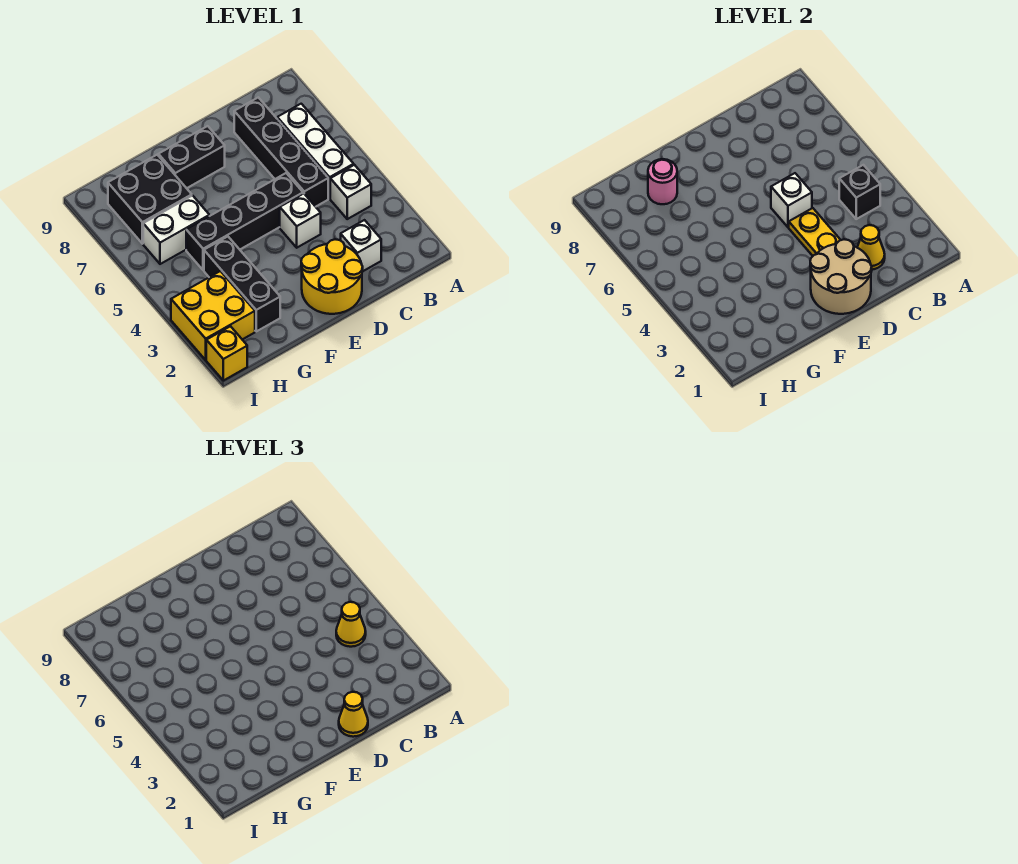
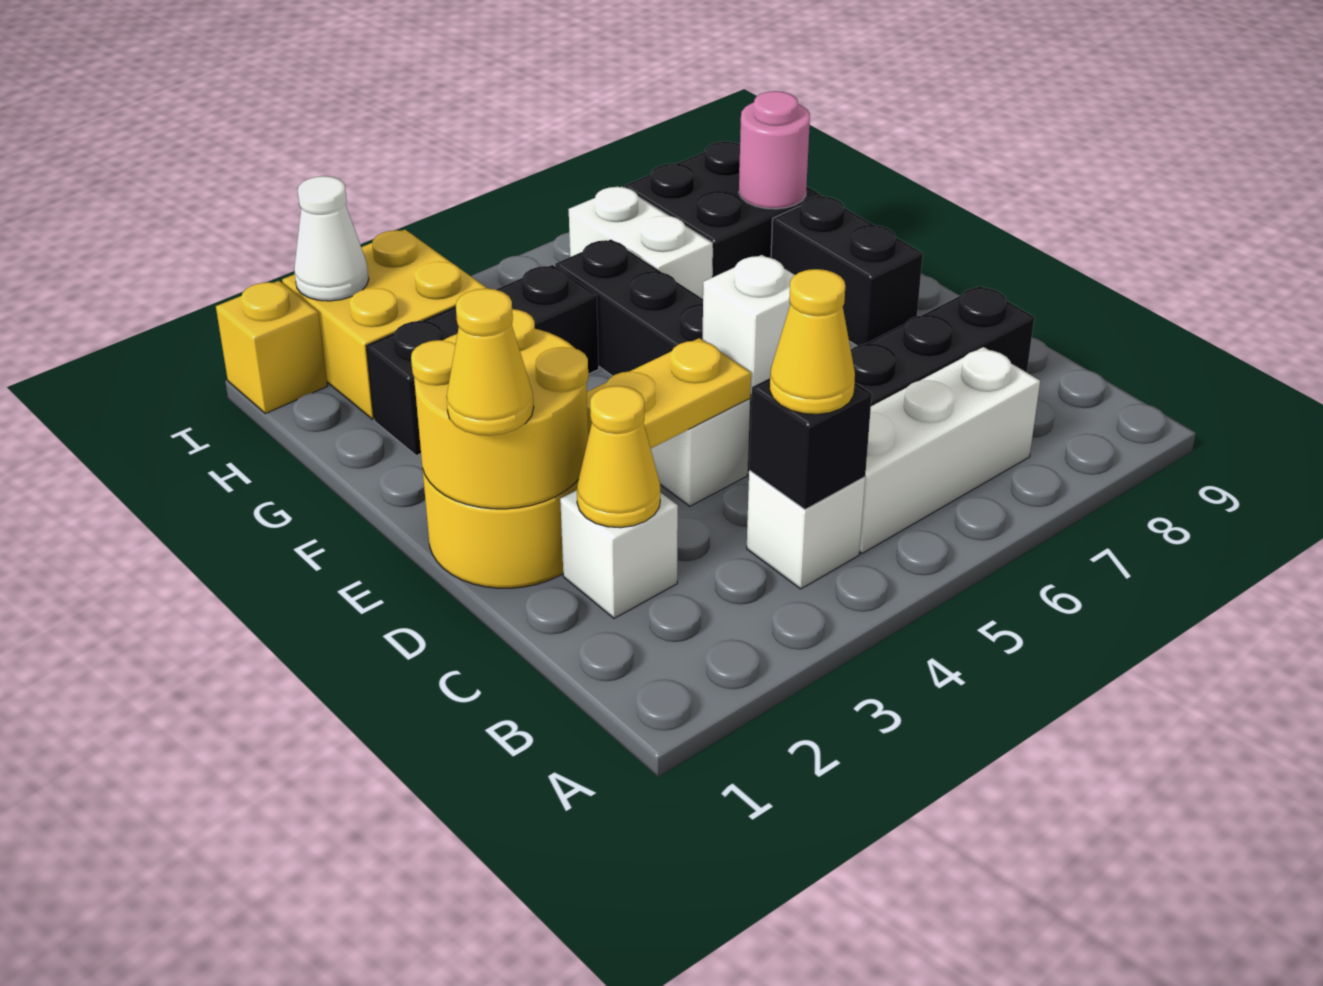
tan round brick D1:E2 level 2 -> yellow round brick D1:E2 level 2
none -> white cone I2 level 2

